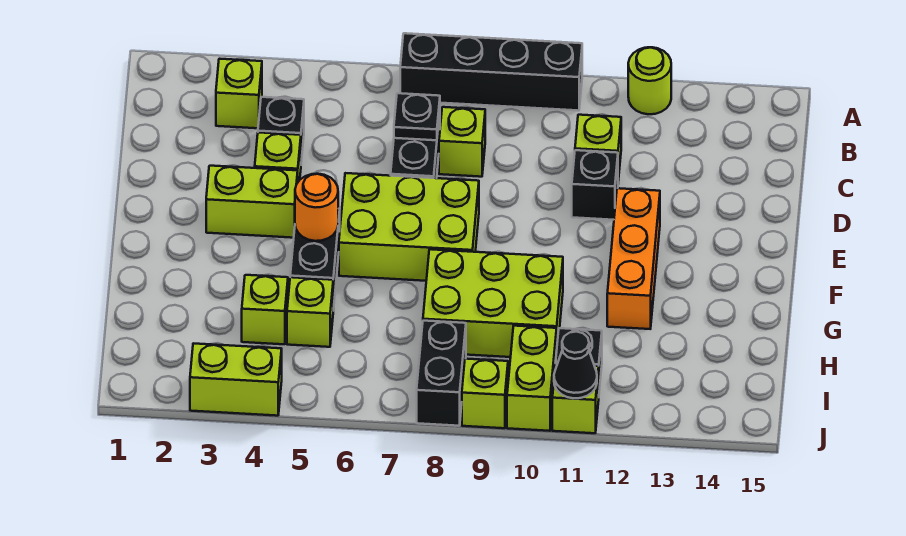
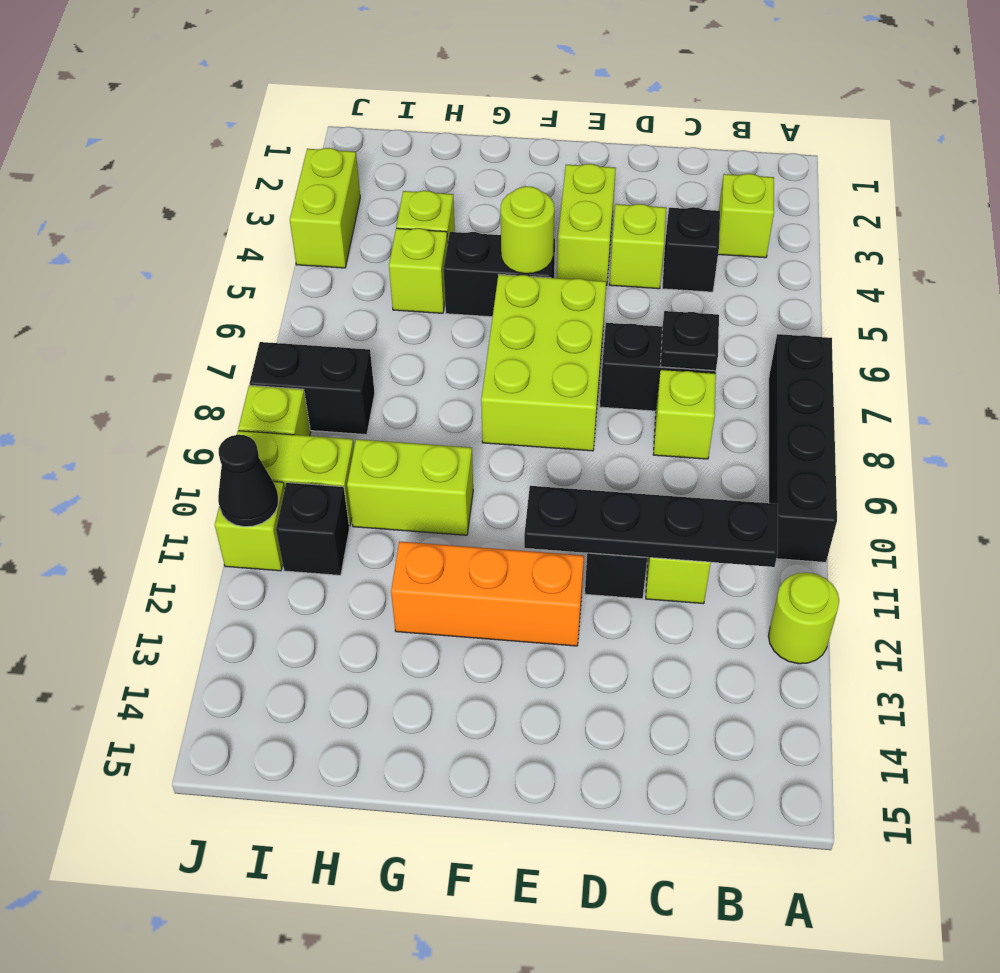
none -> black plate B11:E11 level 2
orange round brick F5 level 2 -> lime round brick F5 level 2
lime brick G8:H10 level 1 -> lime brick G10:H10 level 1

